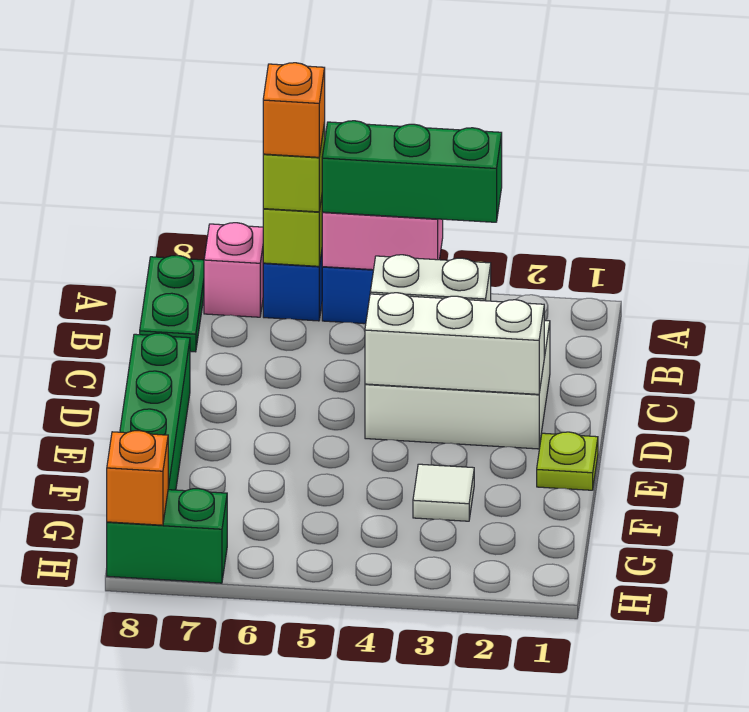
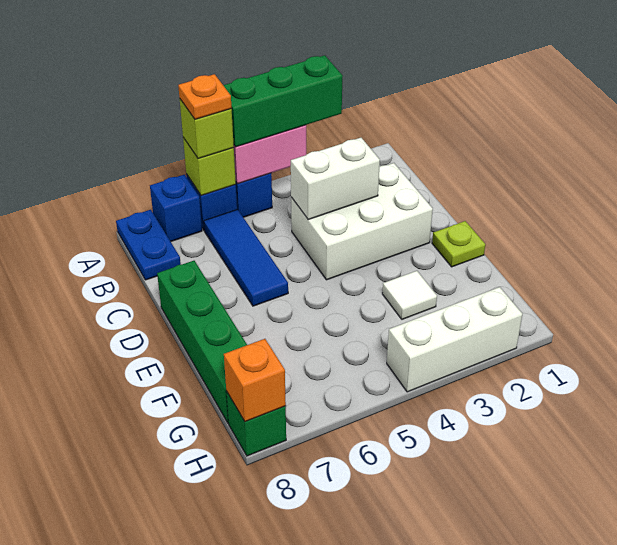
orange brick A6 level 4 -> orange plate A6 level 4
pink brick A7 level 1 -> blue brick A7 level 1
green plate A8:B8 level 1 -> blue plate A8:B8 level 1
none -> blue tile B6:D6 level 1
white brick D2:D4 level 2 -> white brick H2:H4 level 1
green brick H7:H8 level 1 -> green brick H8 level 1

